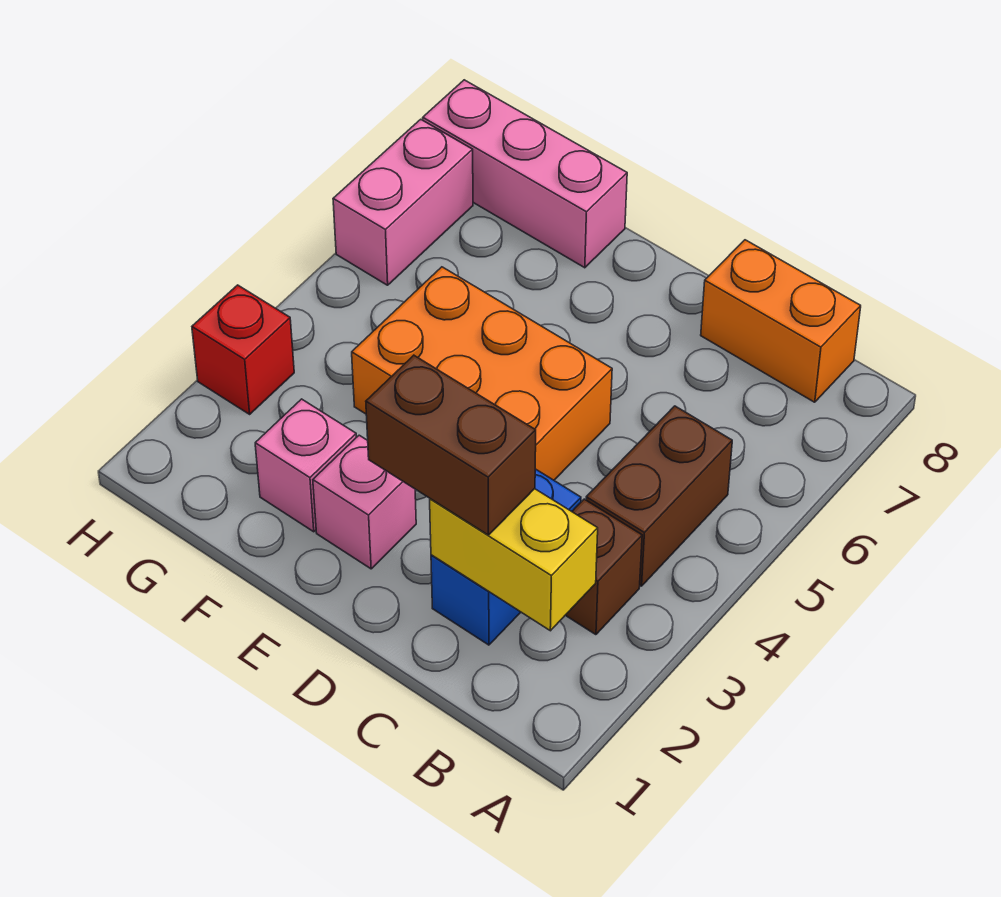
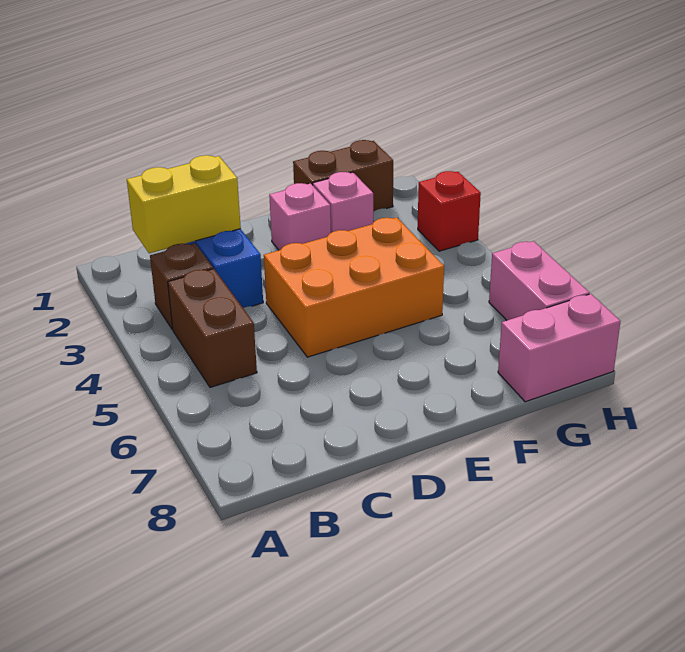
orange brick B8:C8 level 1 -> none
brown brick C2:D2 level 3 -> brown brick F1:G1 level 1
pink brick F8:H8 level 1 -> pink brick G8:H8 level 1

